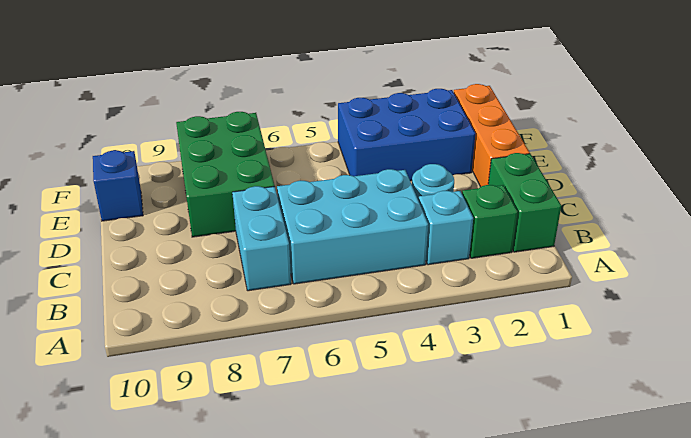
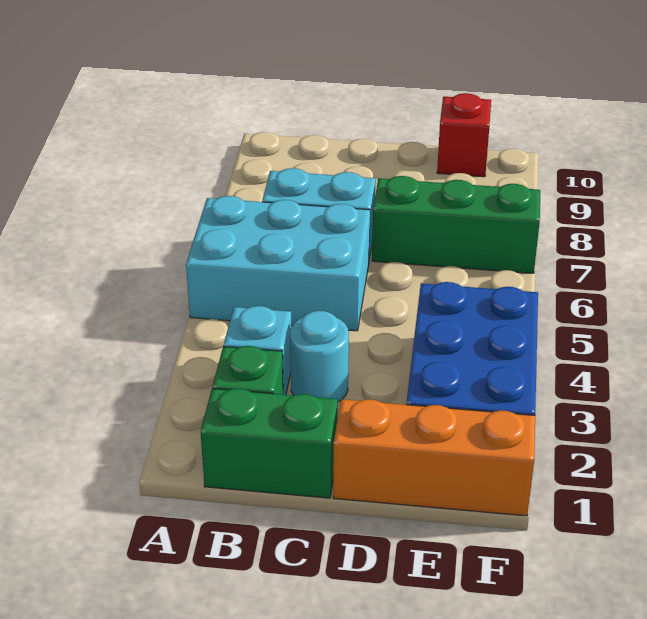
cyan brick B4:C6 level 1 -> cyan brick A5:C6 level 1
green brick D7:F8 level 1 -> green brick D7:F7 level 1
blue brick E10 level 1 -> red brick E10 level 1

